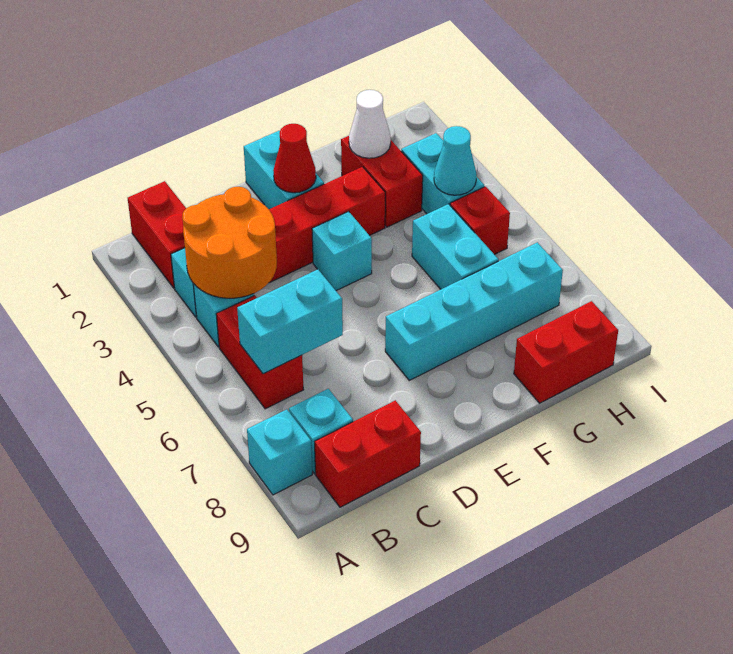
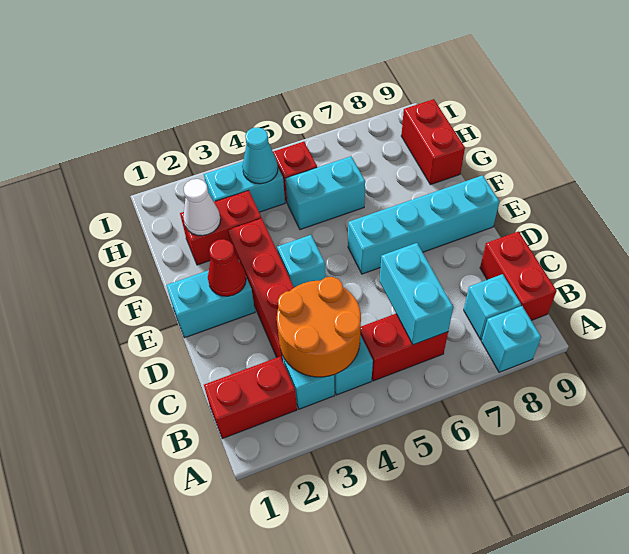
cyan brick E7:H7 level 1 -> cyan brick E6:E9 level 1

